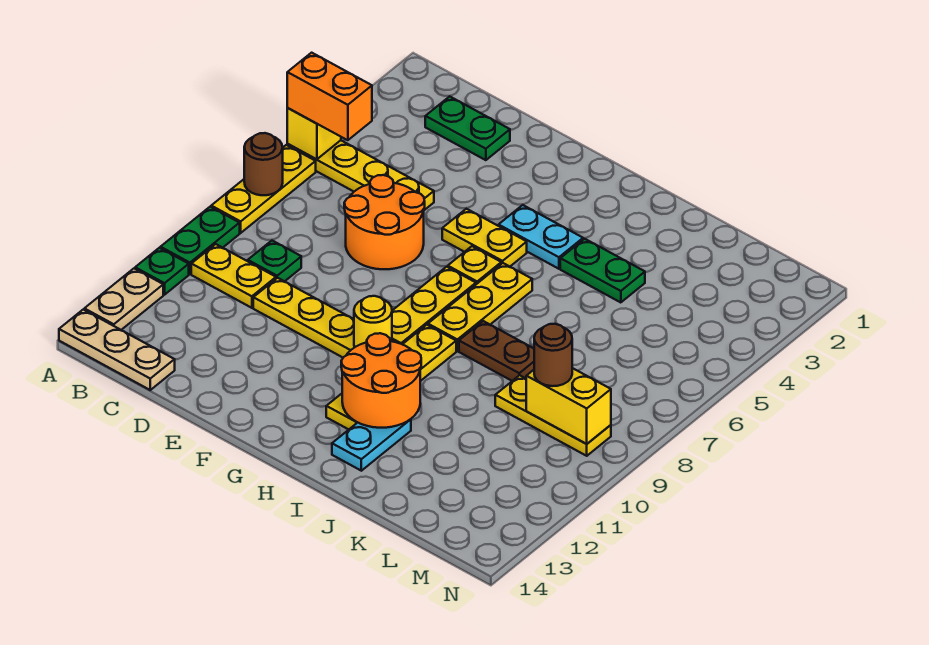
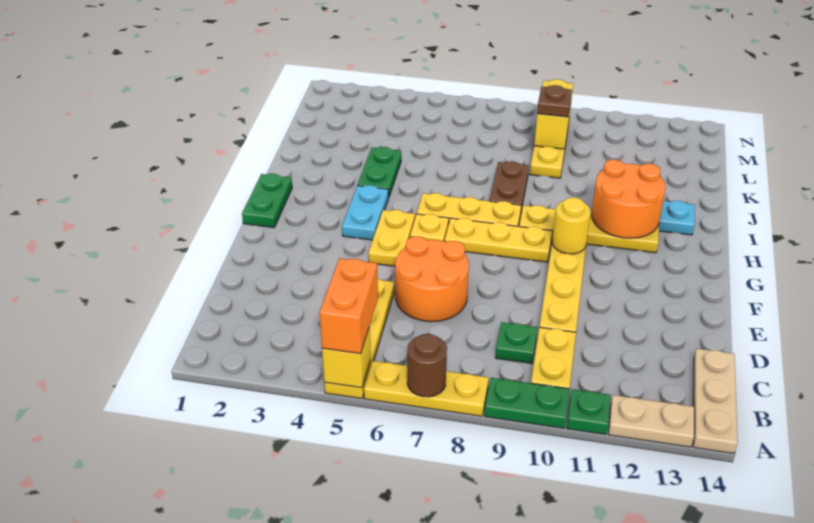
green plate C2:D2 level 1 -> green plate G1:H1 level 1
brown round brick L9 level 3 -> brown plate L9 level 3

